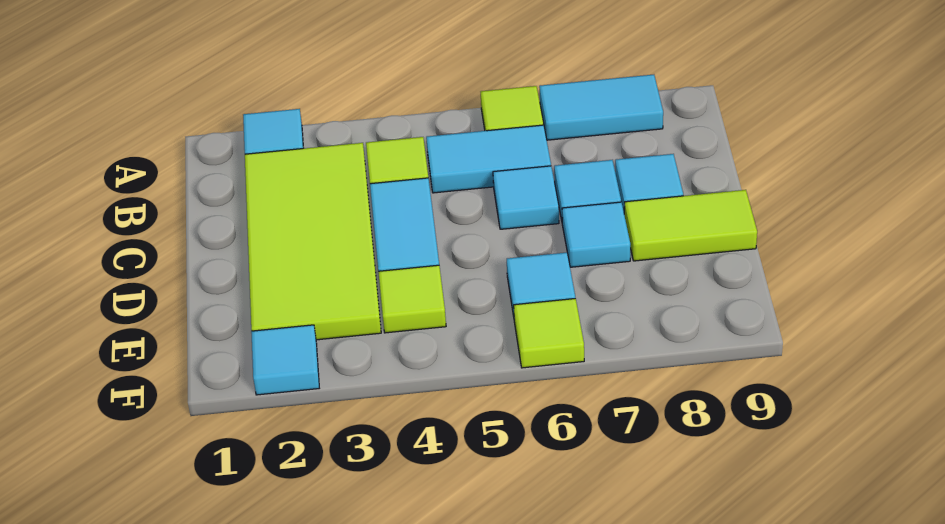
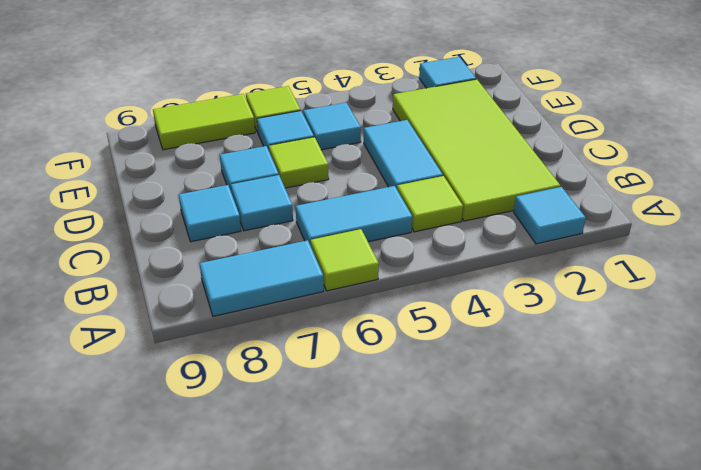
cyan tile C6 level 1 -> cyan tile E5 level 1
lime tile D8:D9 level 1 -> lime tile F7:F8 level 1
lime tile E4 level 1 -> lime tile D6 level 1

